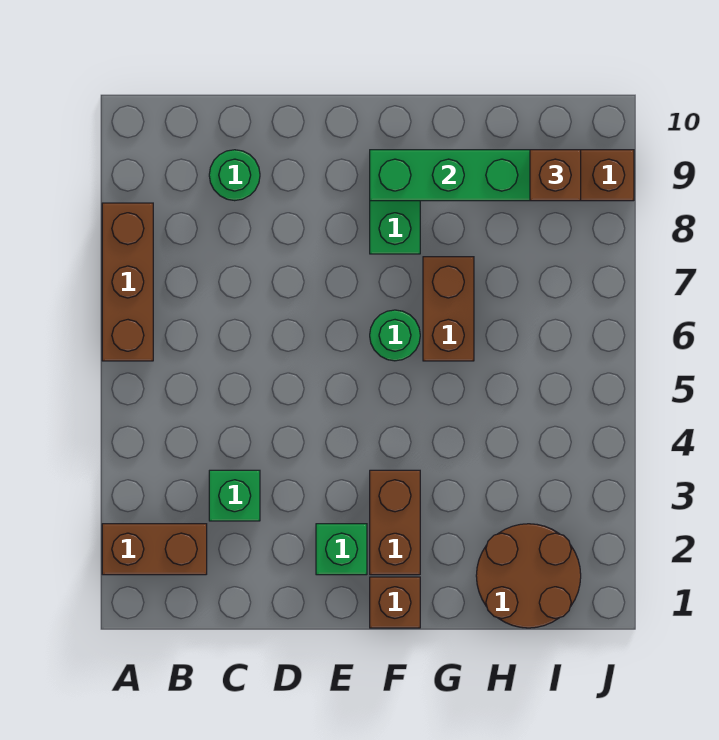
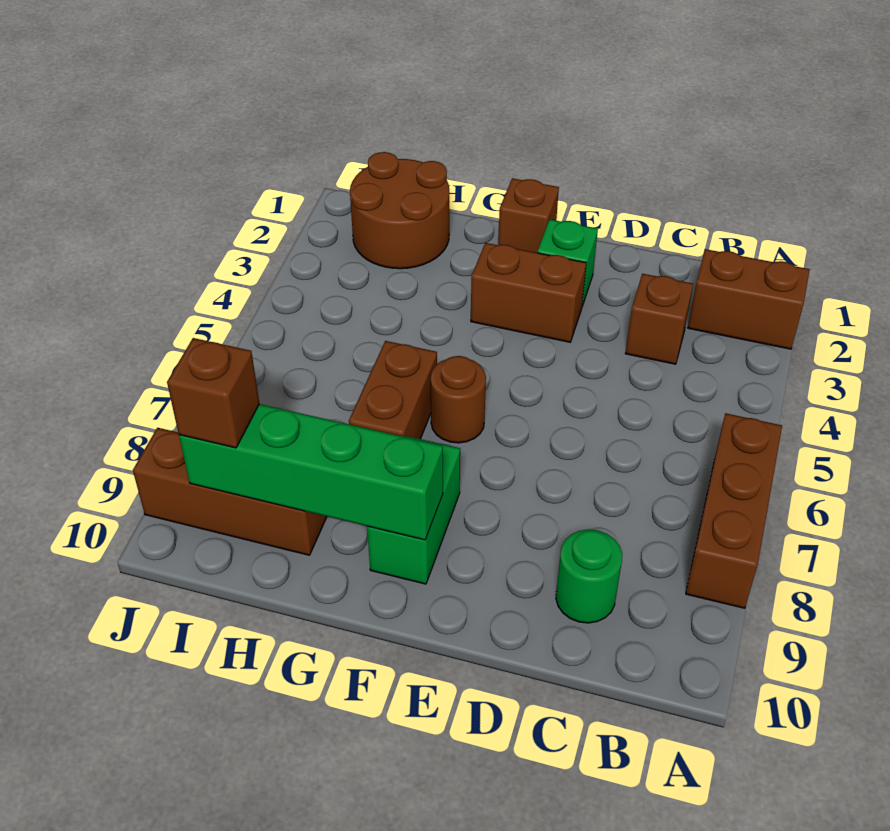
green brick C3 level 1 -> brown brick C3 level 1
brown brick F2:F3 level 1 -> brown brick E3:F3 level 1
green round brick F6 level 1 -> brown round brick F6 level 1

